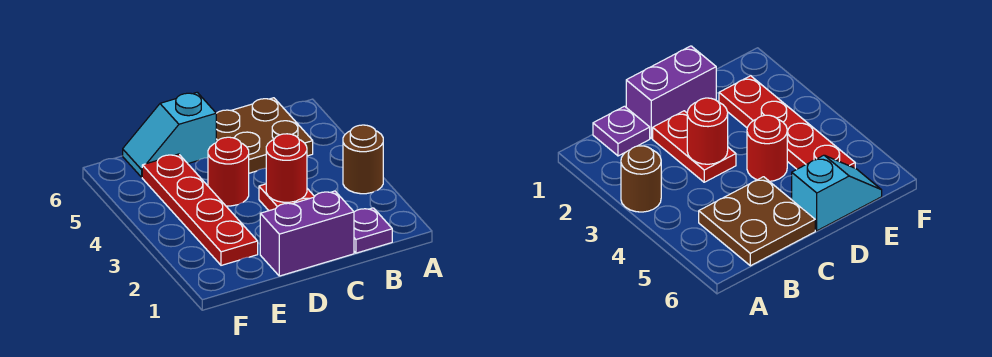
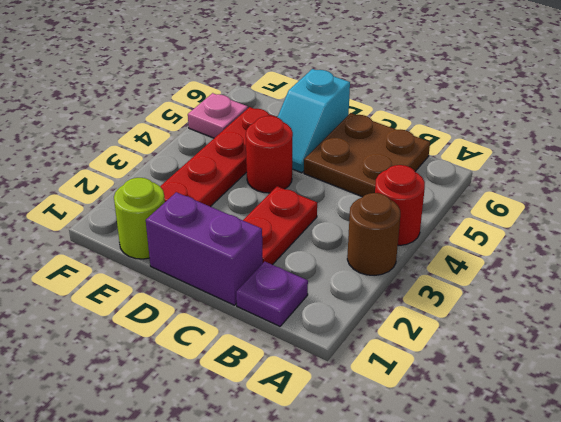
red round brick C3 level 2 -> red round brick A4 level 1
cyan slope D6:E6 level 1 top D -> cyan slope D5:D6 level 1 top 6
none -> lime round brick E1 level 1
none -> pink plate F5 level 1

